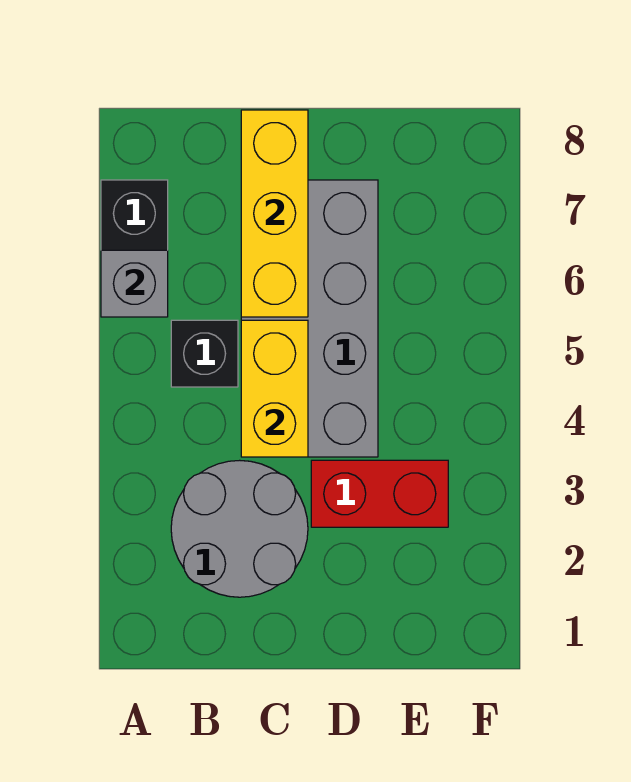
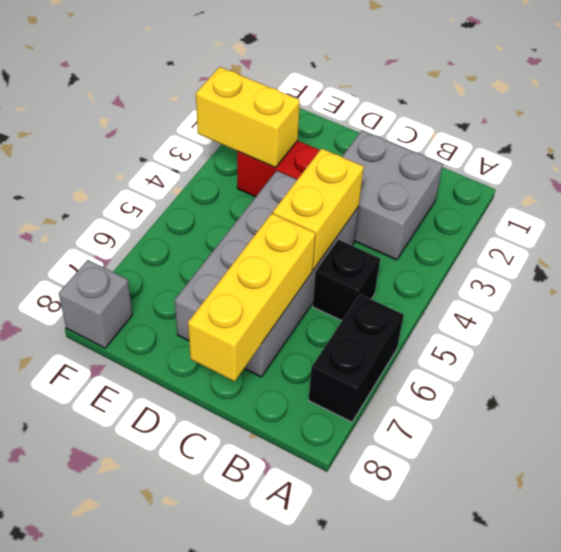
grey brick A6 level 2 -> grey brick F8 level 1
grey round brick B2:C3 level 1 -> grey brick B2:C3 level 1
none -> yellow brick E3:F3 level 2

